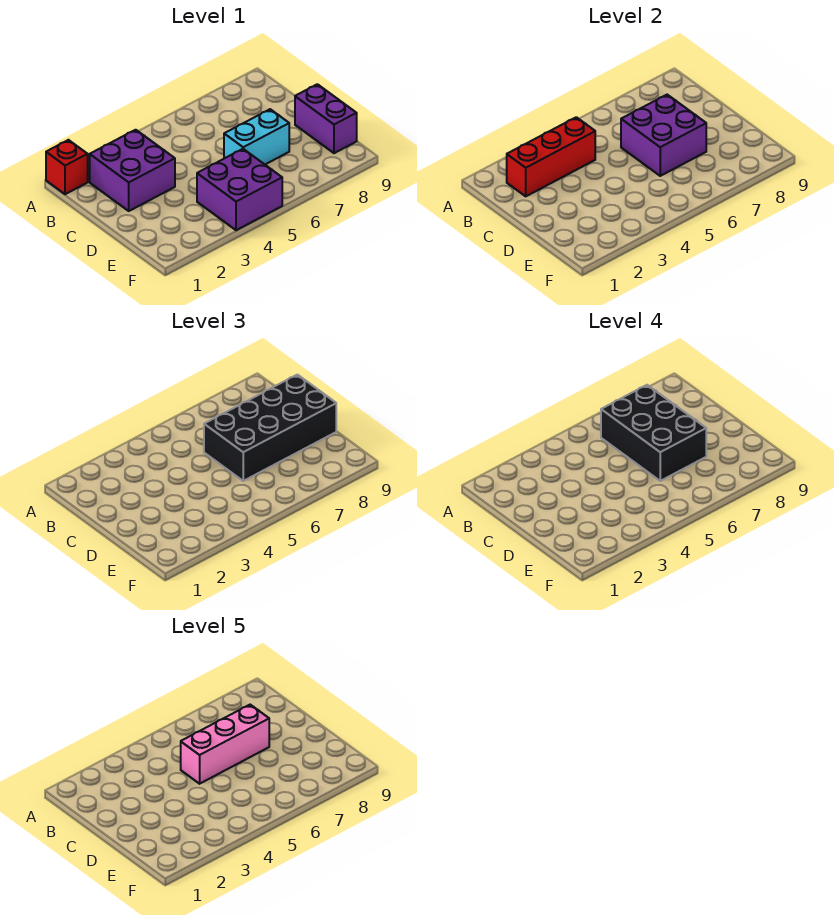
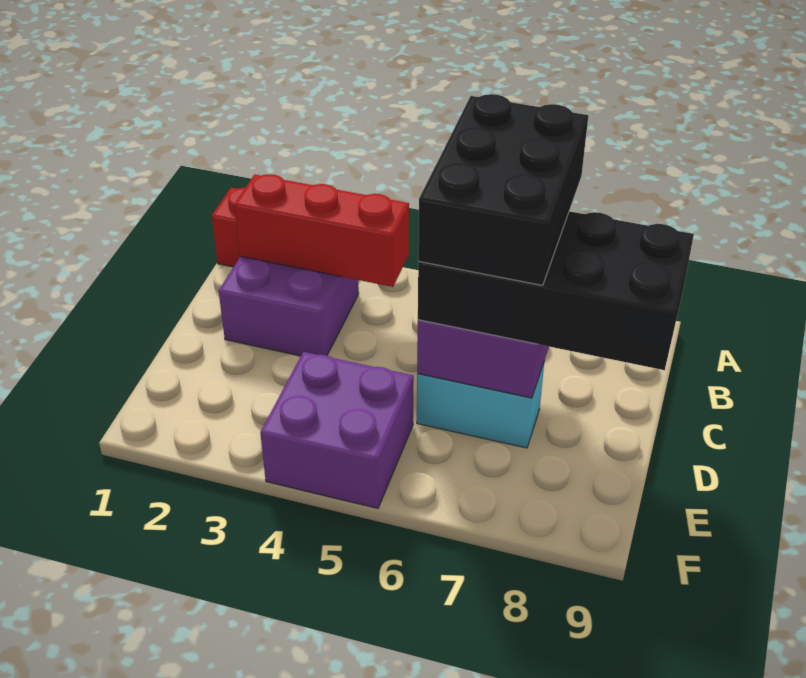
pink brick C5:C7 level 5 -> none
purple brick D9:E9 level 1 -> none

